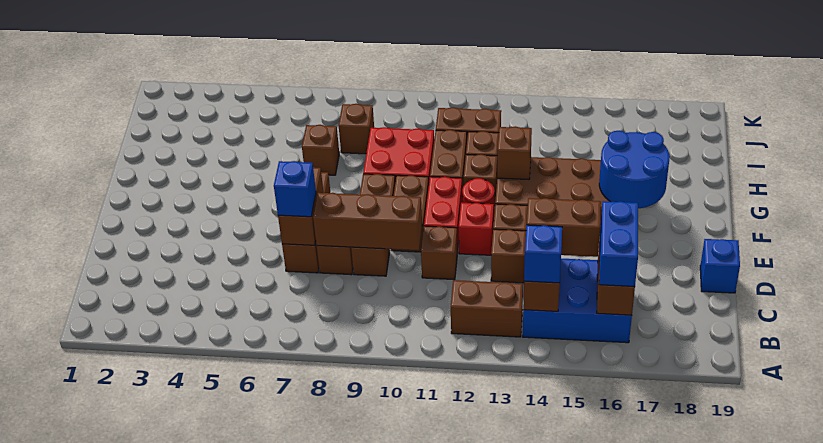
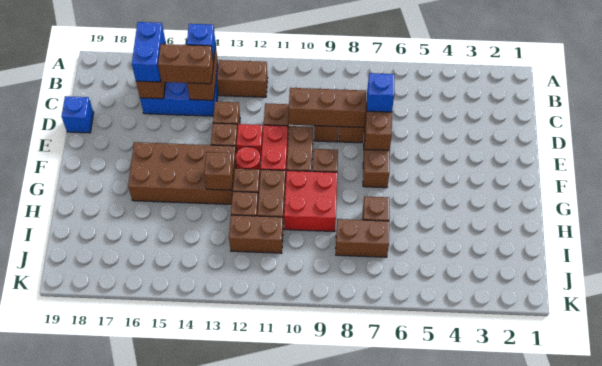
blue round brick F16:G17 level 2 -> none
brown brick I8 level 1 -> brown brick I7:I8 level 1

